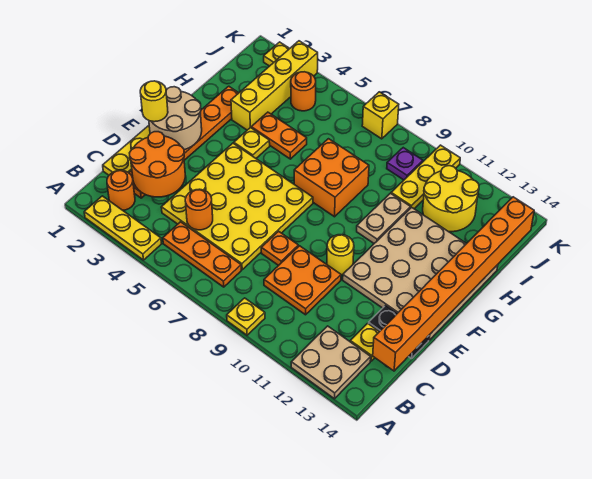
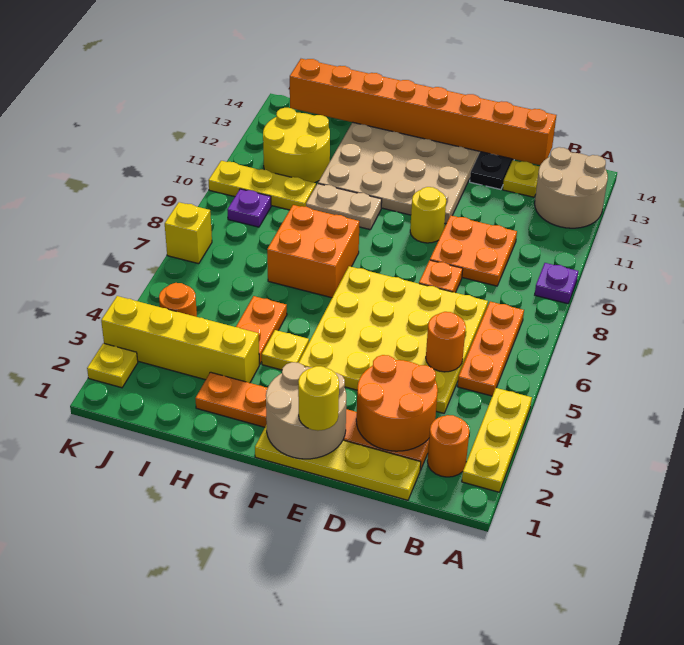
yellow plate A9 level 1 -> purple plate A9 level 1
tan plate A12:B13 level 1 -> tan round brick A12:B13 level 1

